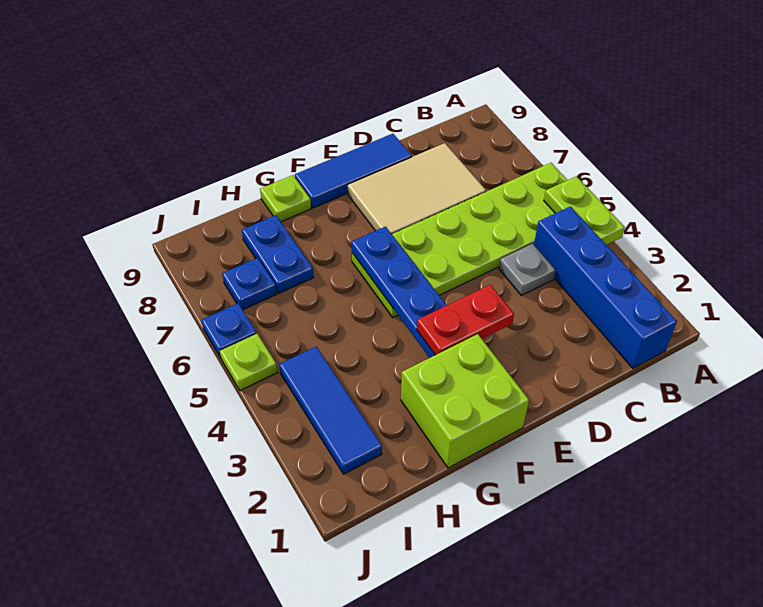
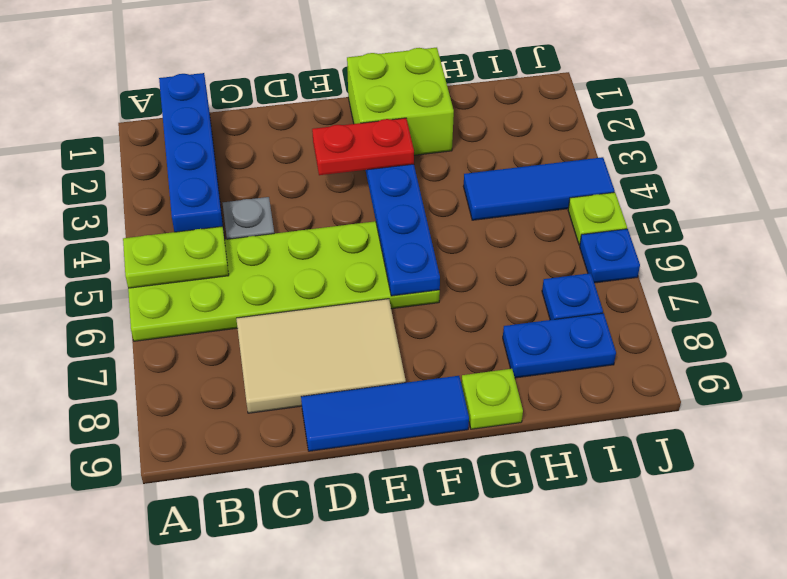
lime plate A4:A5 level 2 -> lime plate A5:B5 level 2
blue plate H7:H8 level 1 -> blue plate H8:I8 level 1
blue tile I2:I4 level 1 -> blue tile H4:J4 level 1

